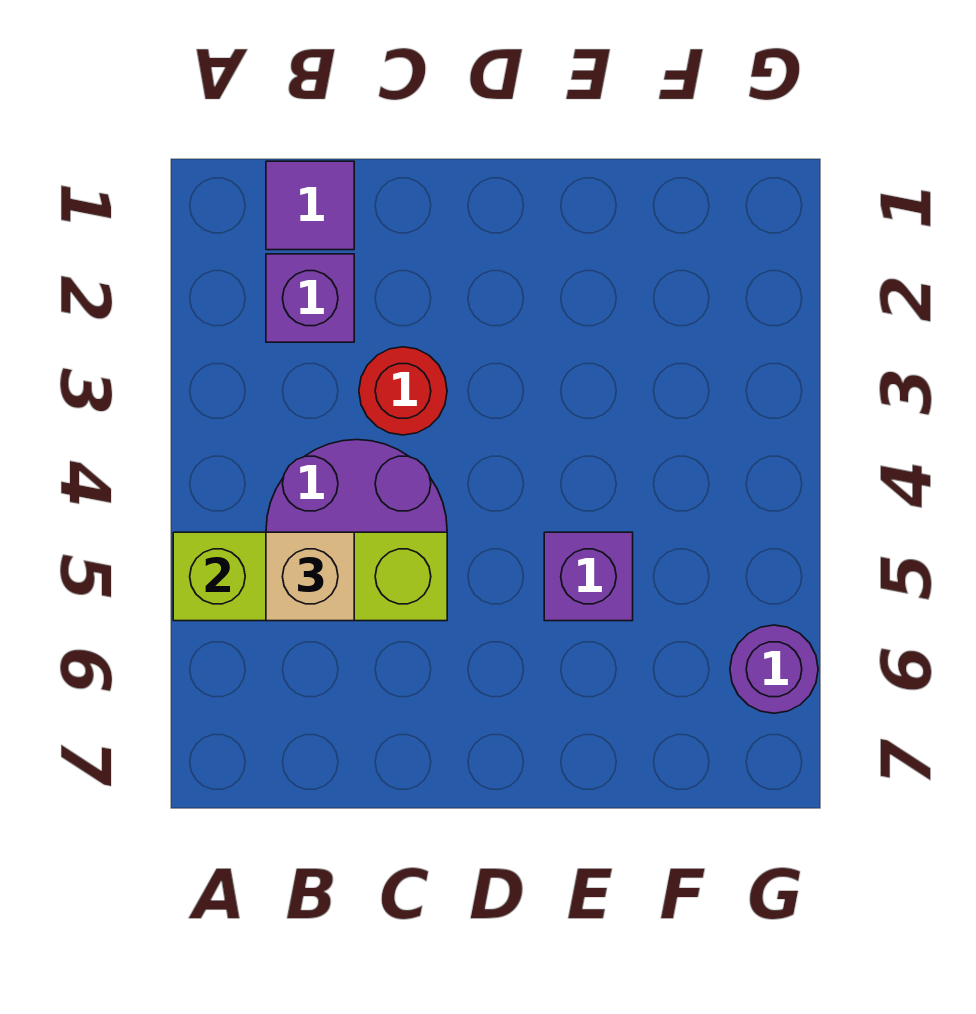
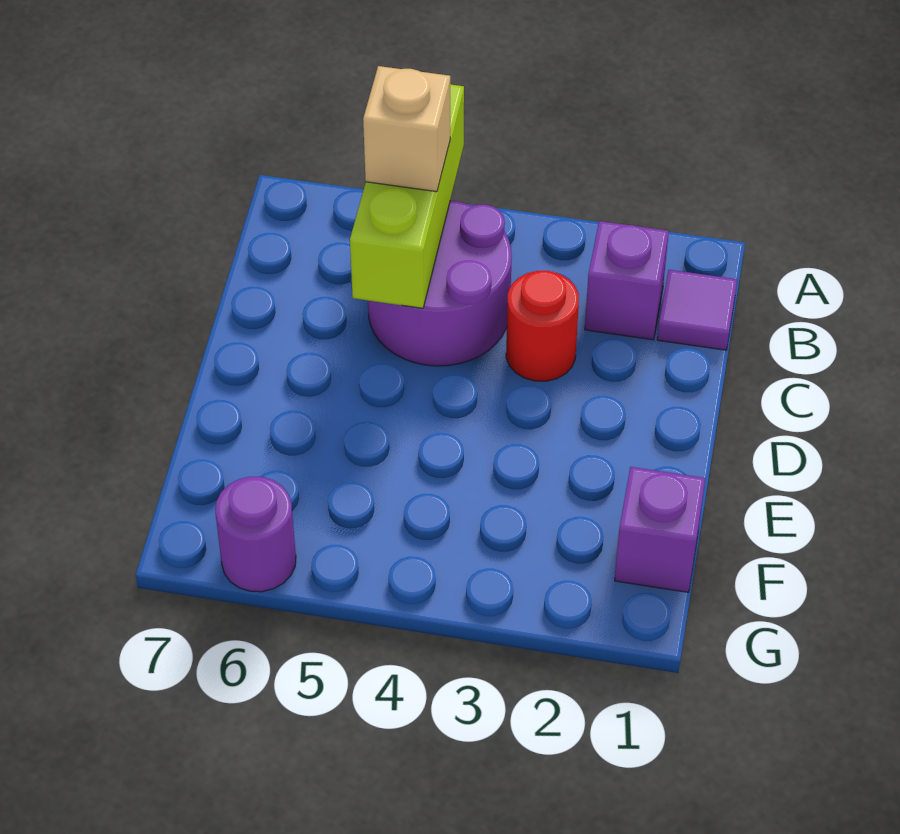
purple brick E5 level 1 -> purple brick F1 level 1

